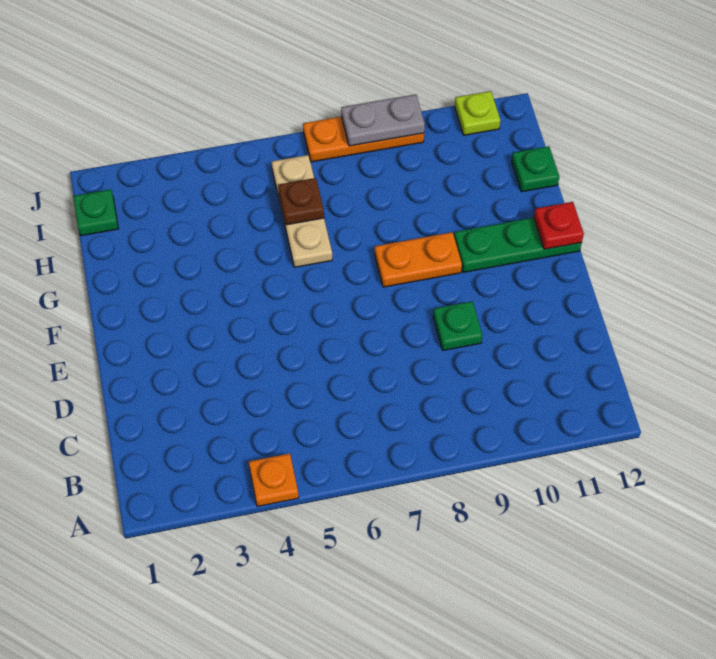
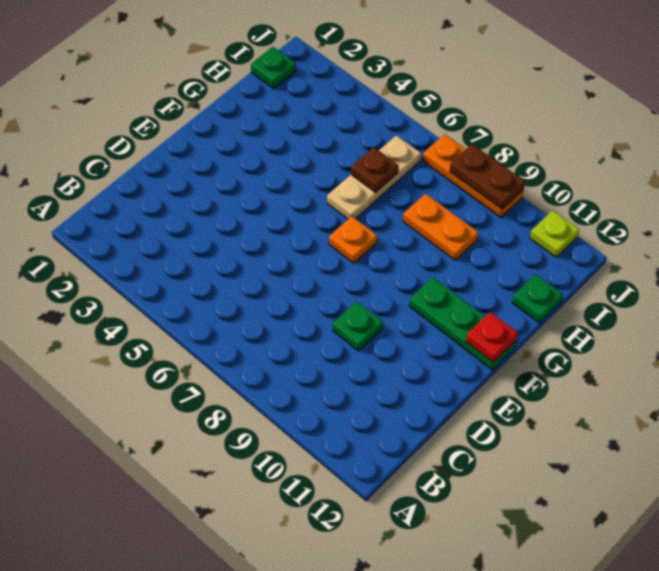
orange plate A4 level 1 -> orange plate F7 level 1
orange plate F8:F9 level 1 -> orange plate H8:H9 level 1
grey plate J8:J9 level 2 -> brown plate J8:J9 level 2

